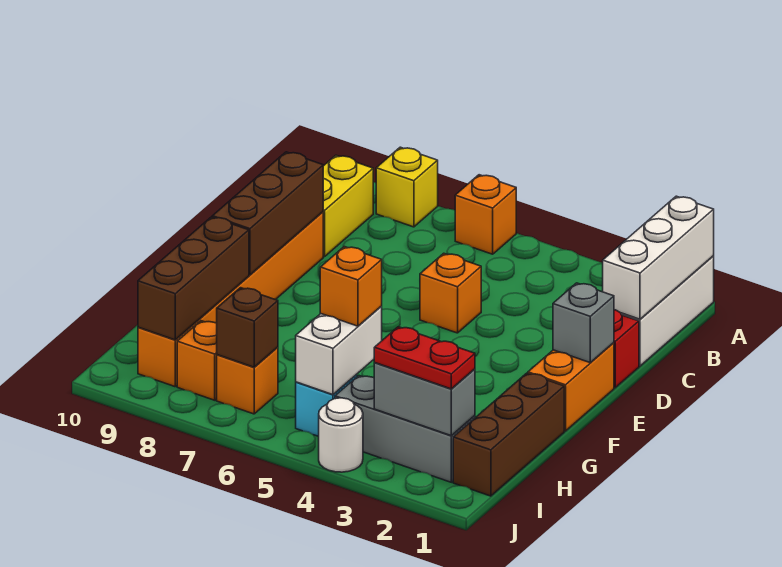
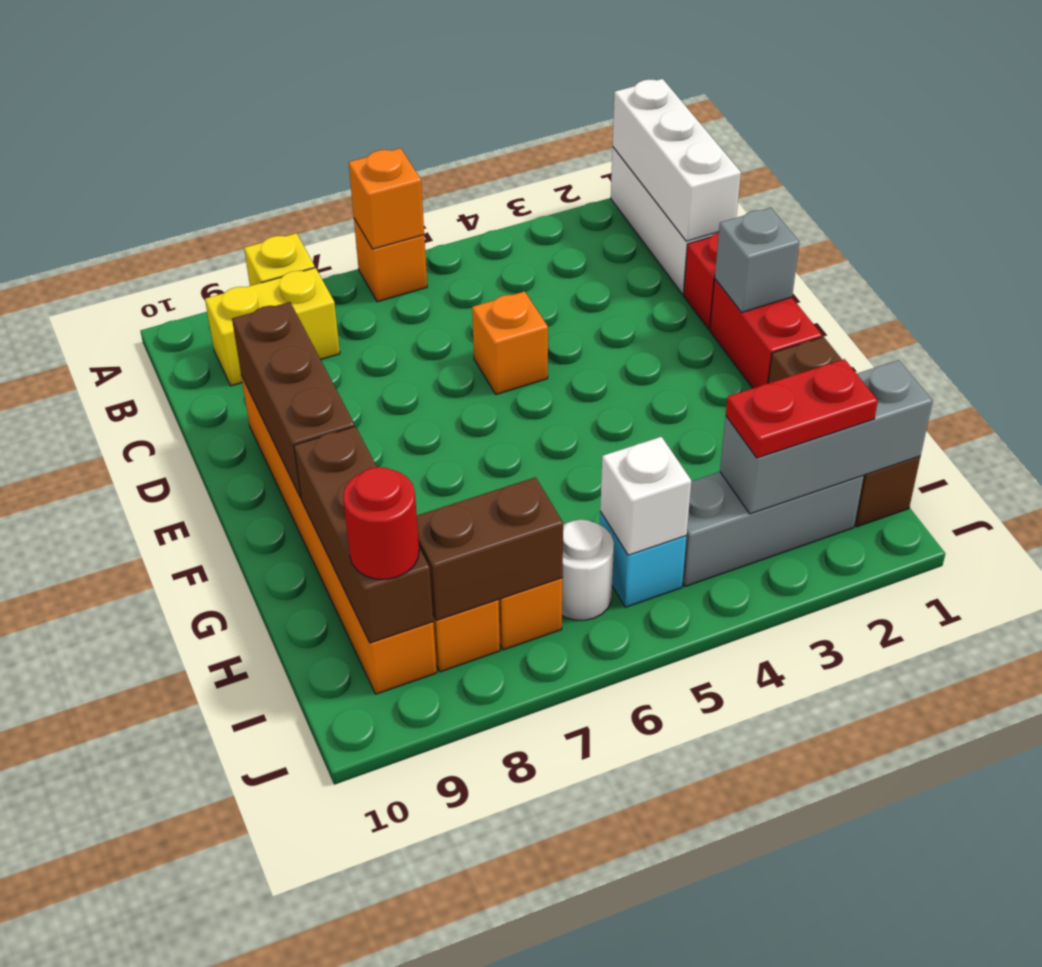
yellow brick B9:C9 level 1 -> yellow brick B8:B9 level 1
orange brick E1:F1 level 1 -> red brick E1:F1 level 1
white brick H5:I5 level 2 -> white brick I5 level 2
orange brick H5 level 3 -> orange brick A6 level 2
grey brick I2:I3 level 2 -> grey brick I1:I3 level 2
brown brick I7 level 2 -> brown brick I7:I8 level 2
none -> red round brick I9 level 3
white round brick J4 level 1 -> white round brick I6 level 1

